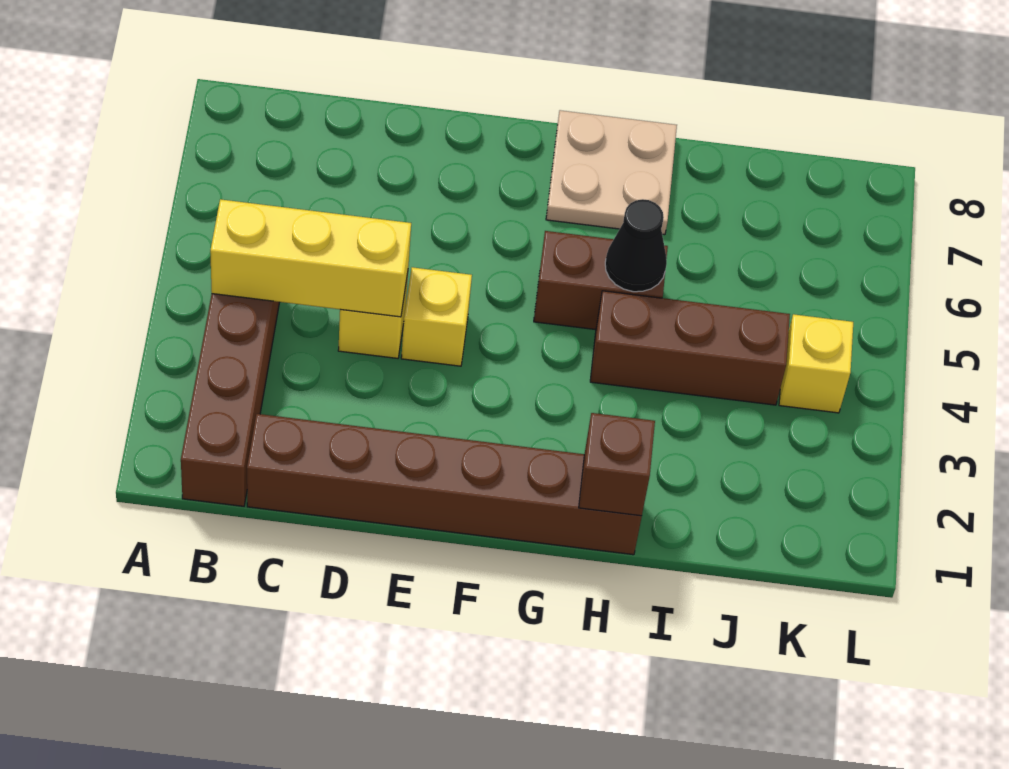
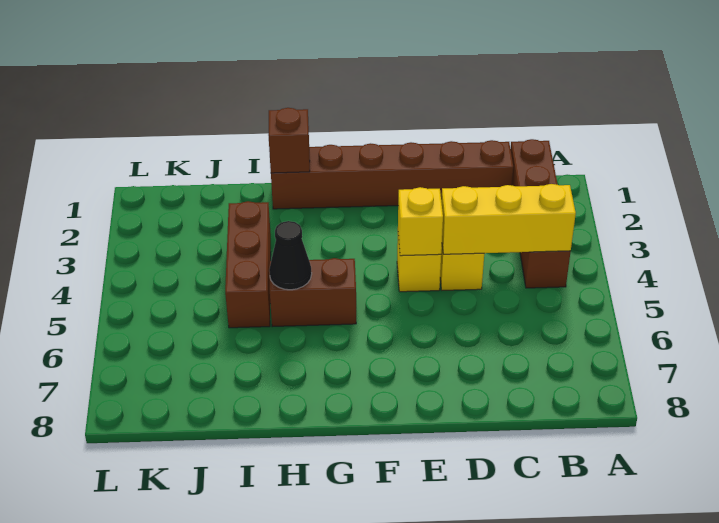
tan plate G7:H8 level 1 -> none
brown brick H4:J4 level 1 -> brown brick I3:I5 level 1
yellow brick K4 level 1 -> yellow brick E4 level 2

